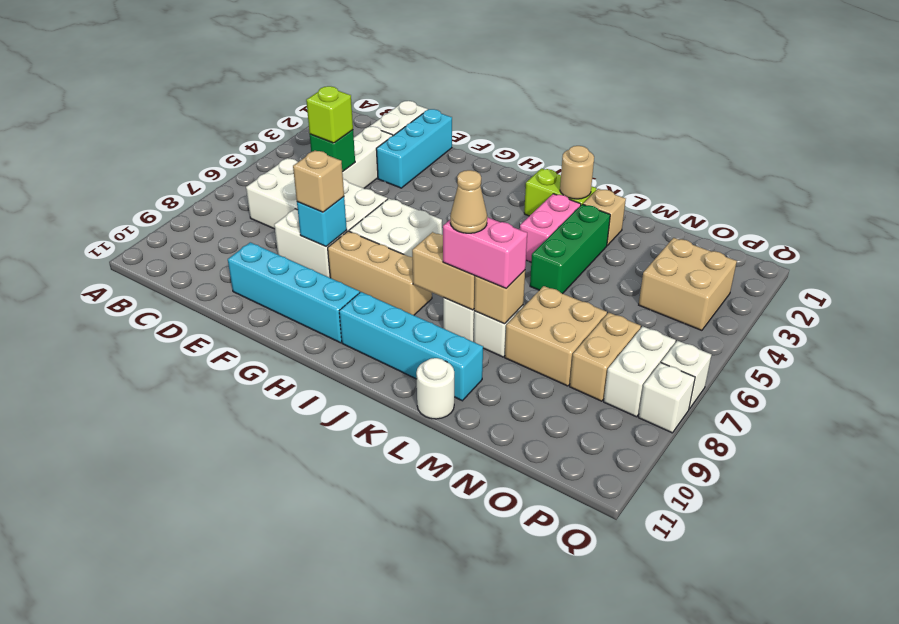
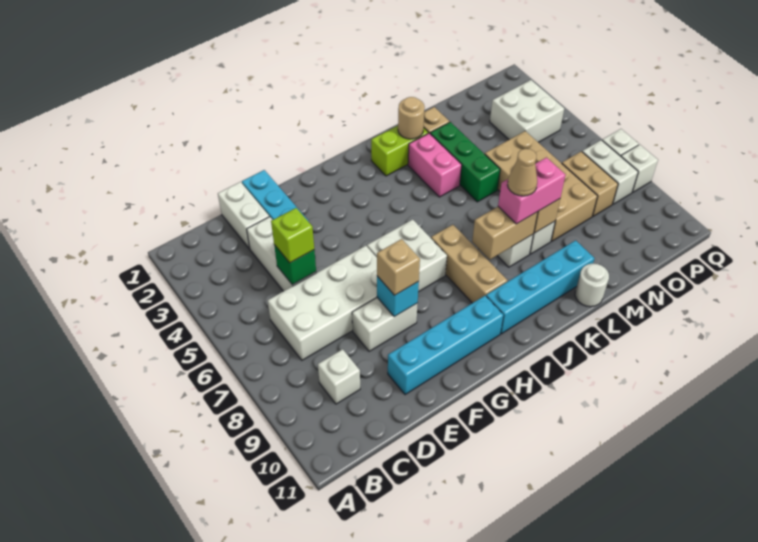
none -> white brick C9 level 1
tan brick G8:I8 level 1 -> tan brick I7:I9 level 1
tan brick M7:N8 level 1 -> tan brick M5:N8 level 1
tan brick O3:P4 level 1 -> white brick O3:P4 level 1

